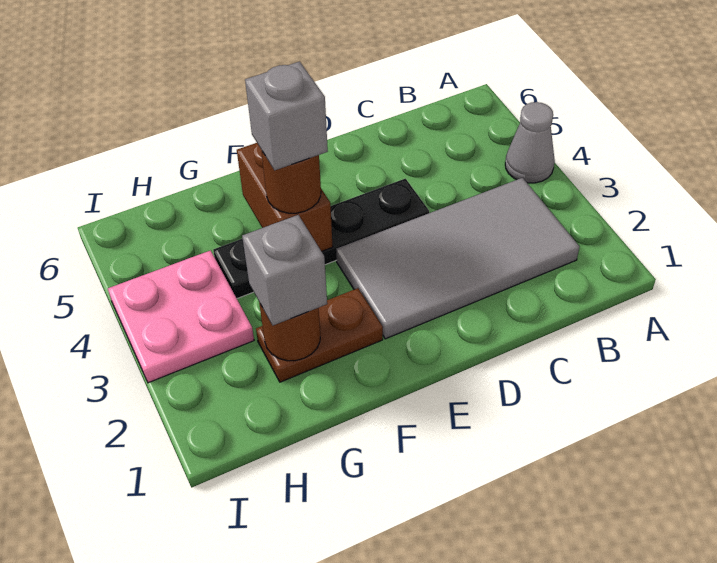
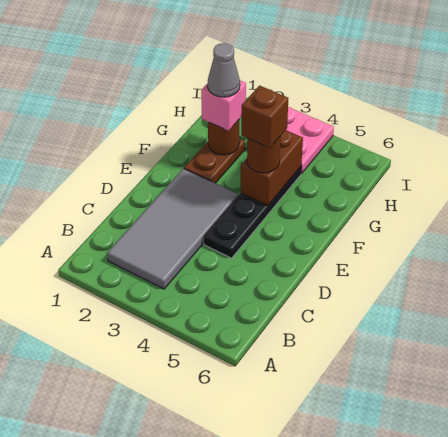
grey cone A4 level 1 -> grey cone G2 level 4
brown brick F4:F5 level 2 -> brown brick F4:G4 level 2
grey brick F4 level 4 -> brown brick F4 level 4
grey brick G2 level 3 -> pink brick G2 level 3

